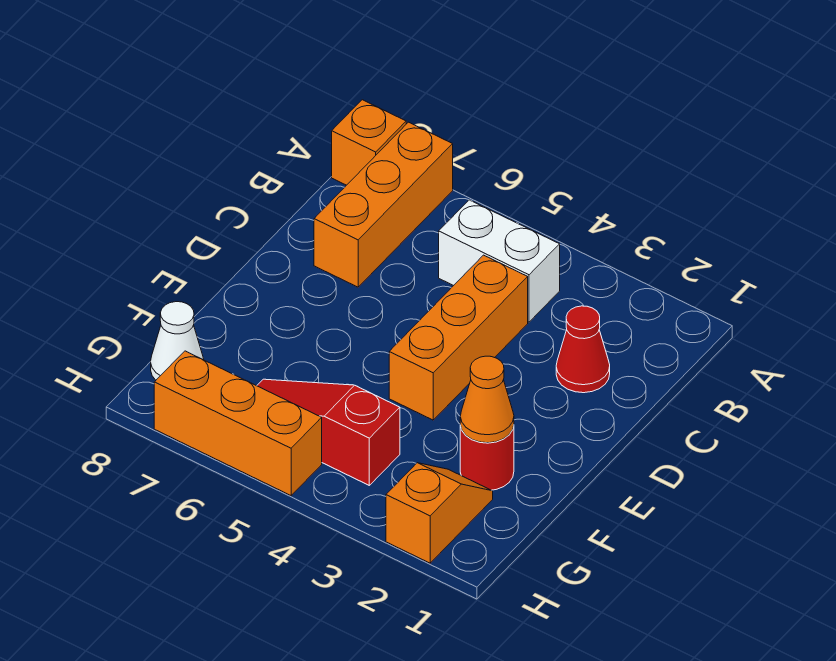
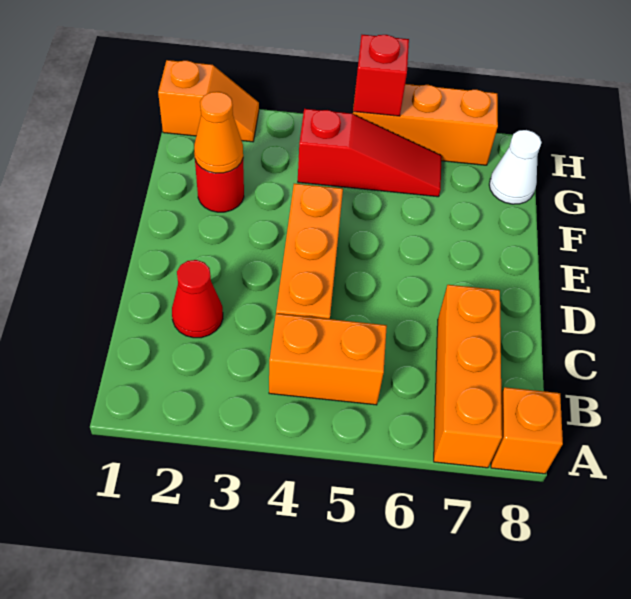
white brick B4:B5 level 1 -> orange brick B4:B5 level 1
orange slope G2:H2 level 1 top H -> orange slope H1:H2 level 1 top 1
none -> red brick H5 level 2

